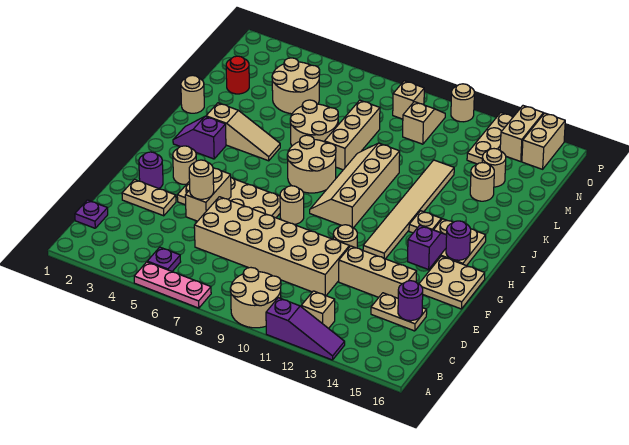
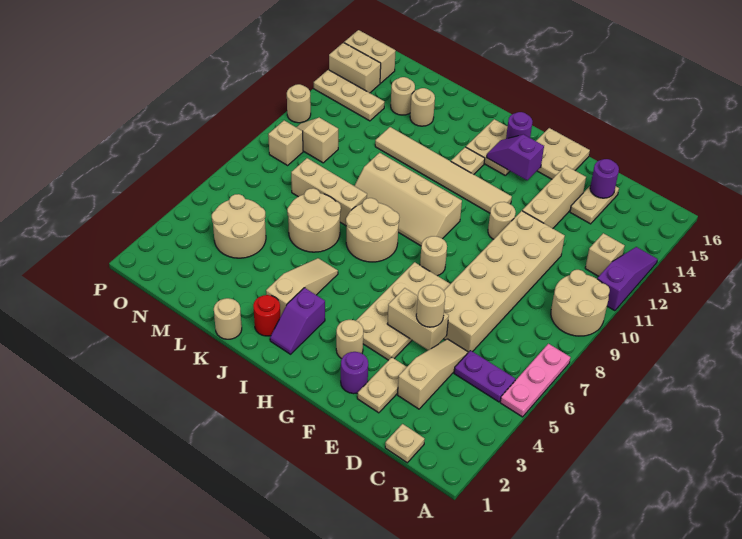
purple plate B5 level 1 -> purple plate B5:C5 level 1
purple plate C1 level 1 -> tan plate C1 level 1
none -> tan slope D3:D5 level 1 top 3
red round brick M2 level 1 -> red round brick J2 level 1

